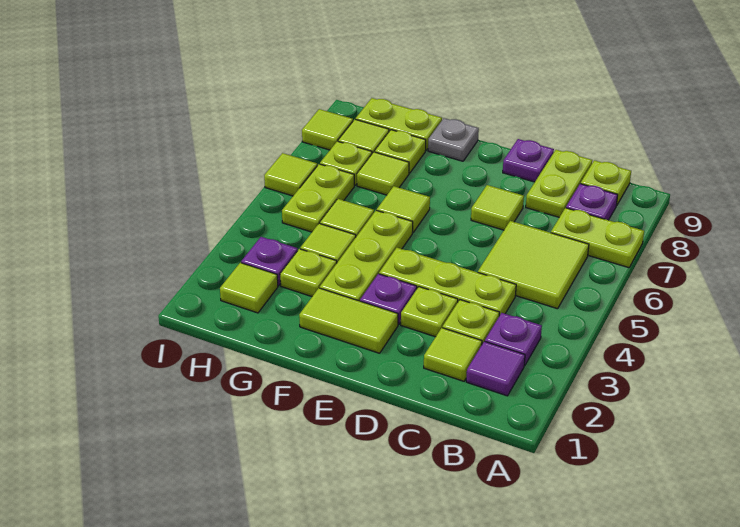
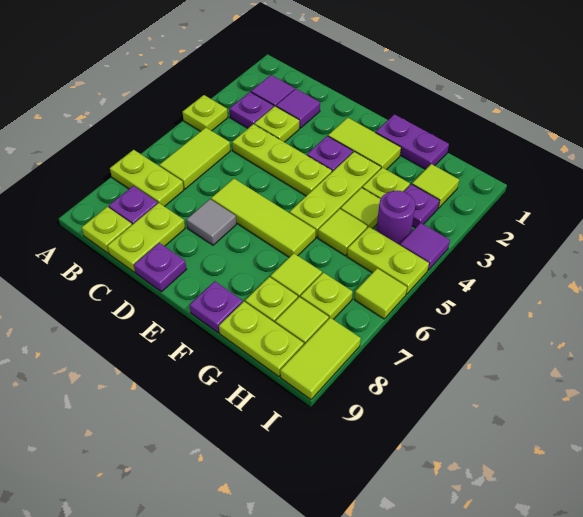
lime tile B5:C6 level 1 -> lime tile B5:B6 level 1
lime tile C2 level 1 -> purple tile C2 level 1
lime plate D3 level 1 -> lime plate A4 level 1
lime tile D7 level 1 -> grey tile D7 level 1
none -> purple plate F1:G1 level 1
lime tile F6 level 1 -> lime tile D6:F6 level 1
grey plate F9 level 1 -> purple plate F9 level 1
none -> purple round brick H4 level 1
lime plate H5:H6 level 1 -> lime plate H5:I5 level 1
none -> purple tile I4 level 1
lime tile I8 level 1 -> lime tile I8:I9 level 1

